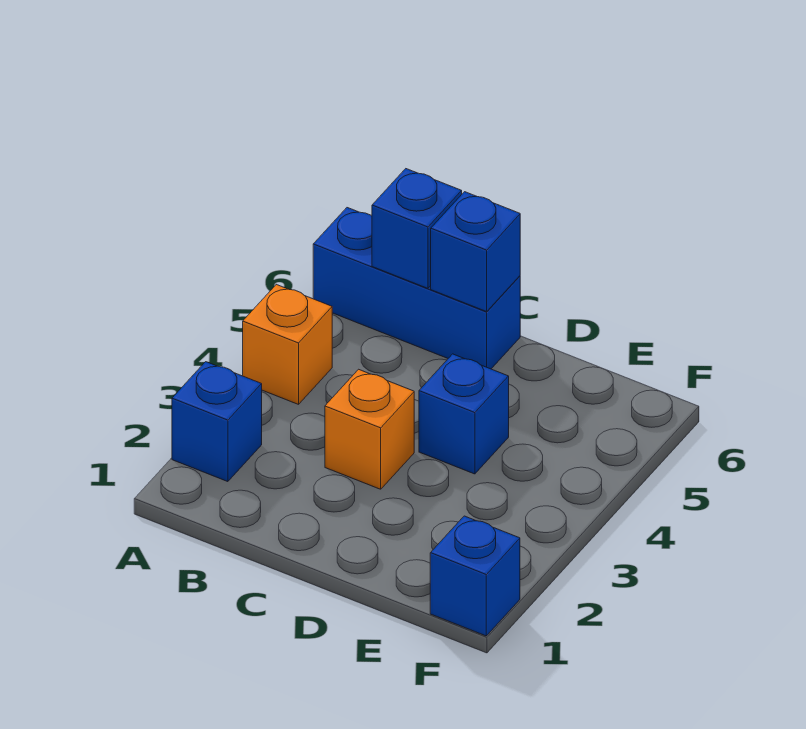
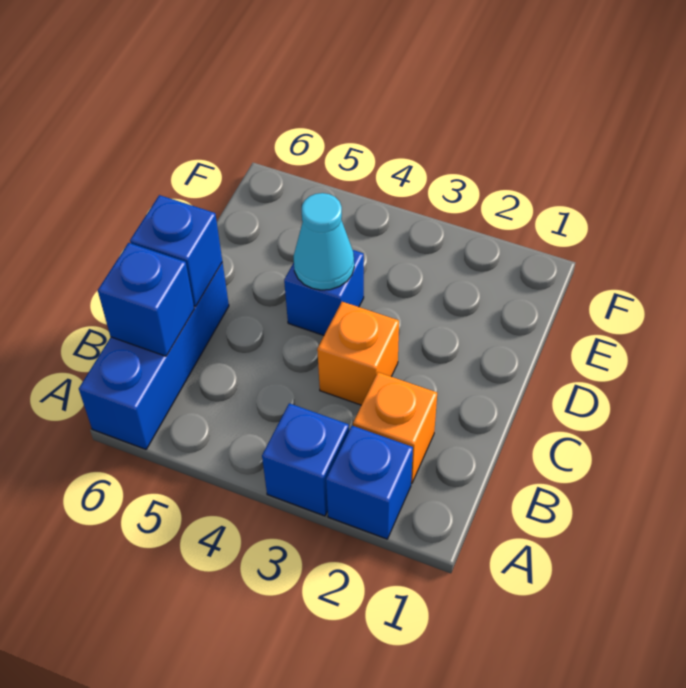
orange brick A4 level 1 -> orange brick B2 level 1
none -> cyan cone D4 level 2
blue brick F1 level 1 -> blue brick A3 level 1

